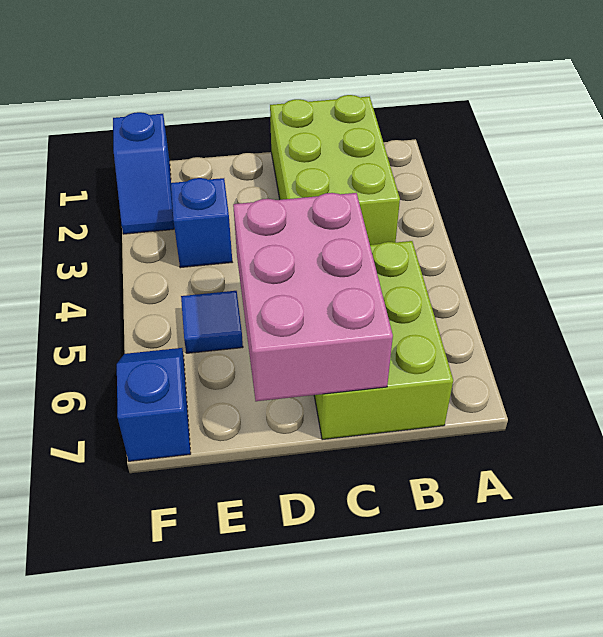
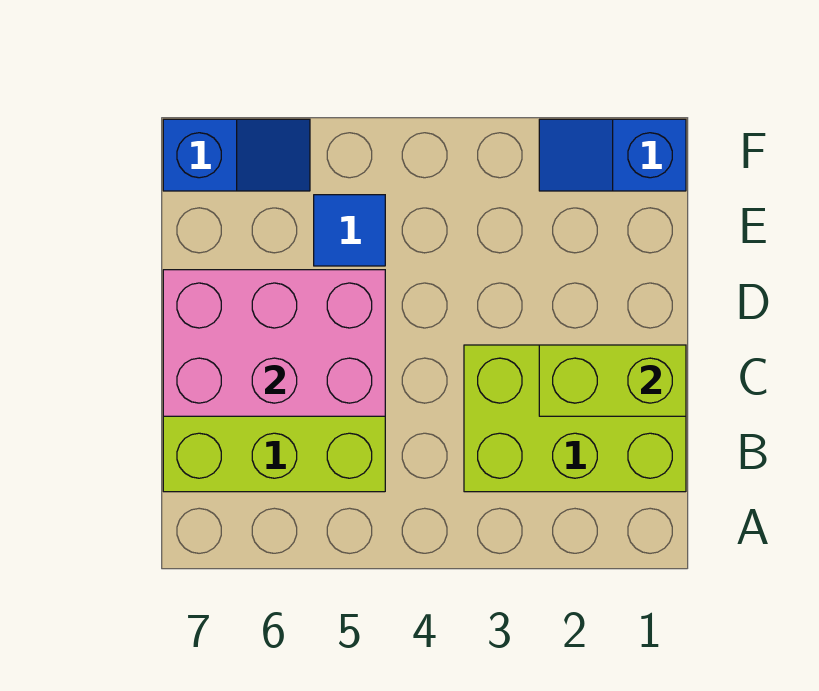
none -> lime brick C1:C2 level 2
blue brick E3 level 1 -> none

